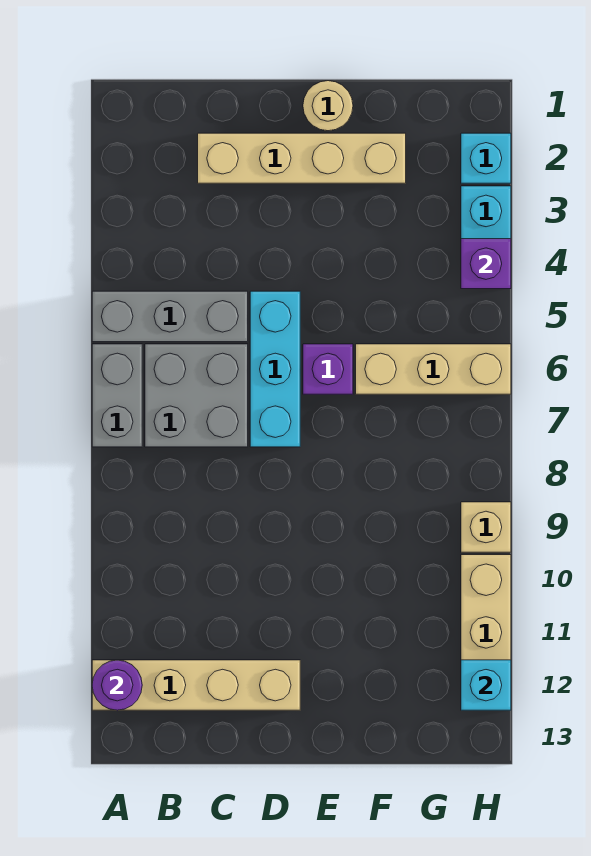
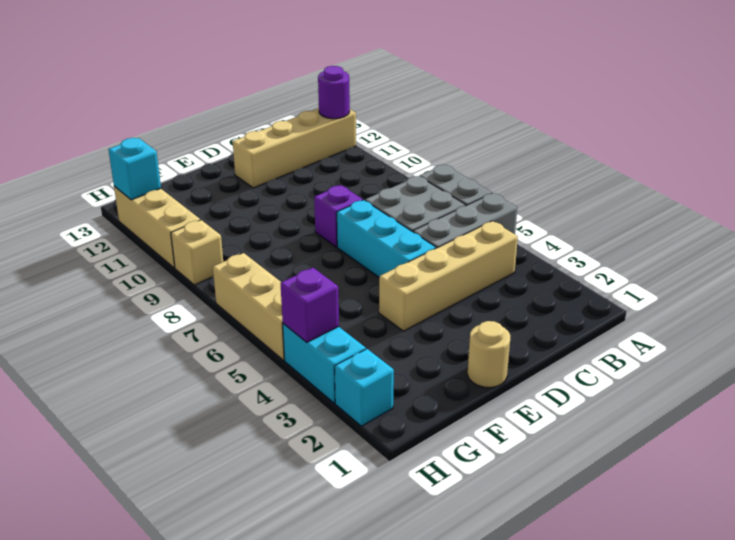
tan brick C2:F2 level 1 -> tan brick B4:E4 level 1
purple brick E6 level 1 -> purple brick D8 level 1
tan brick F6:H6 level 1 -> tan brick H5:H7 level 1

